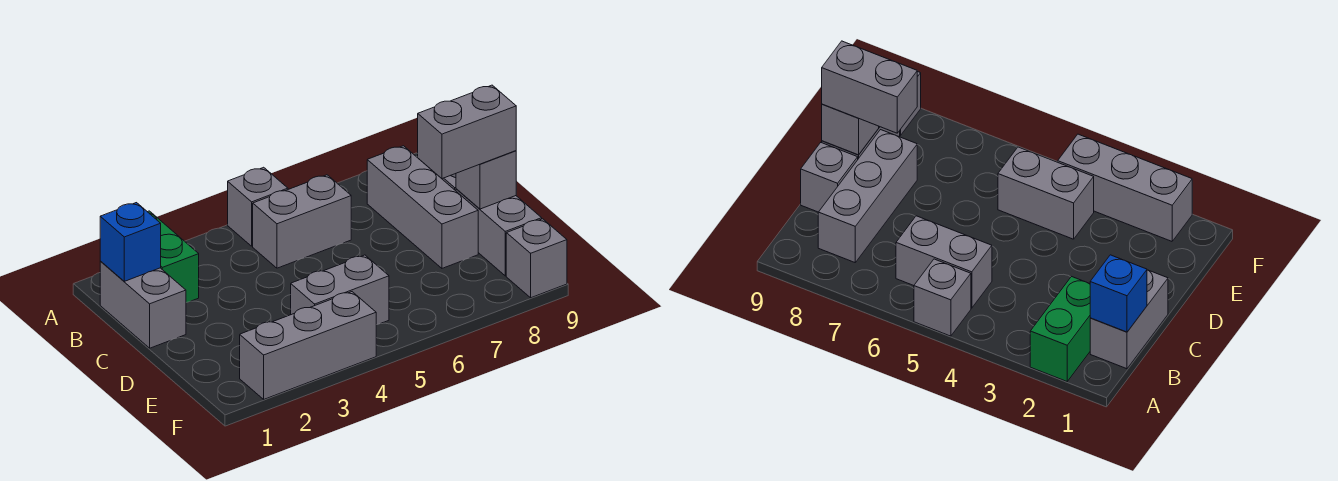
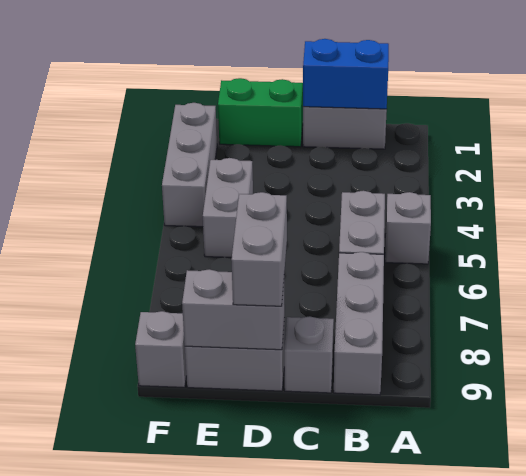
green brick A2:B2 level 1 -> green brick D1:E1 level 1
blue brick B1 level 2 -> blue brick B1:C1 level 2
grey brick B8:D8 level 1 -> grey brick B7:B9 level 1
grey brick D9 level 2 -> grey brick D9:E9 level 2

